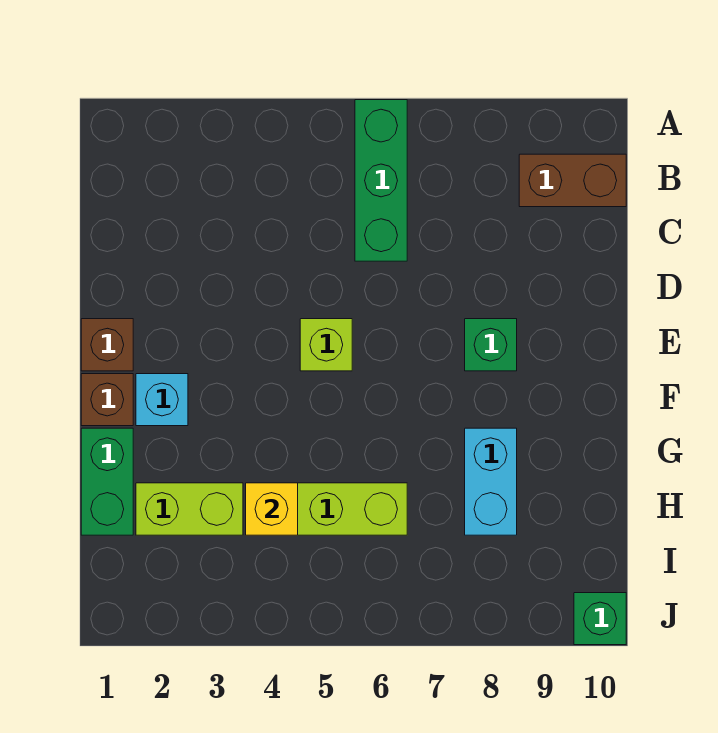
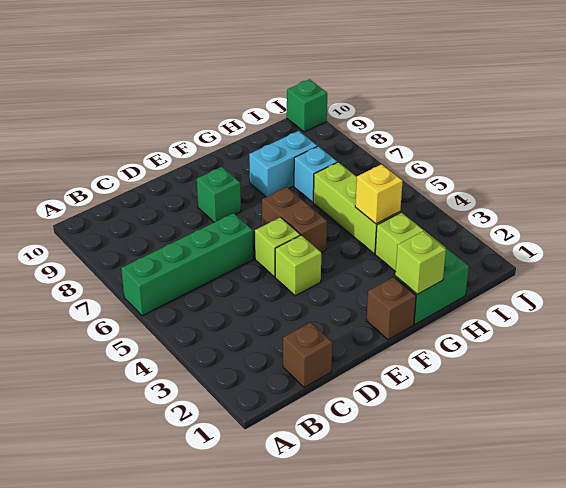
green brick A6:C6 level 1 -> green brick A6:D6 level 1
brown brick B9:B10 level 1 -> brown brick F5:F6 level 1
brown brick E1 level 1 -> brown brick C1 level 1
none -> lime brick E4 level 1
cyan brick F2 level 1 -> cyan brick H7 level 1
none -> lime brick G1 level 2

